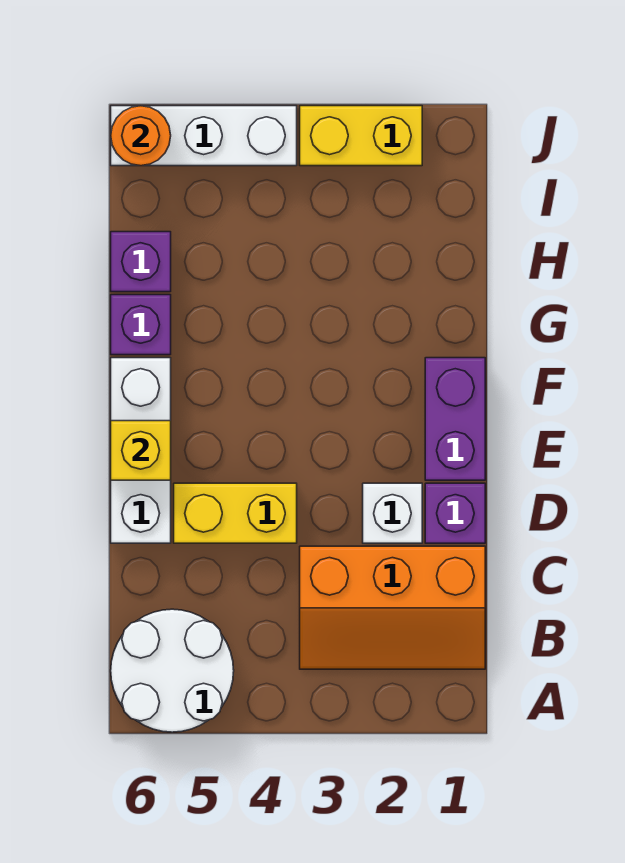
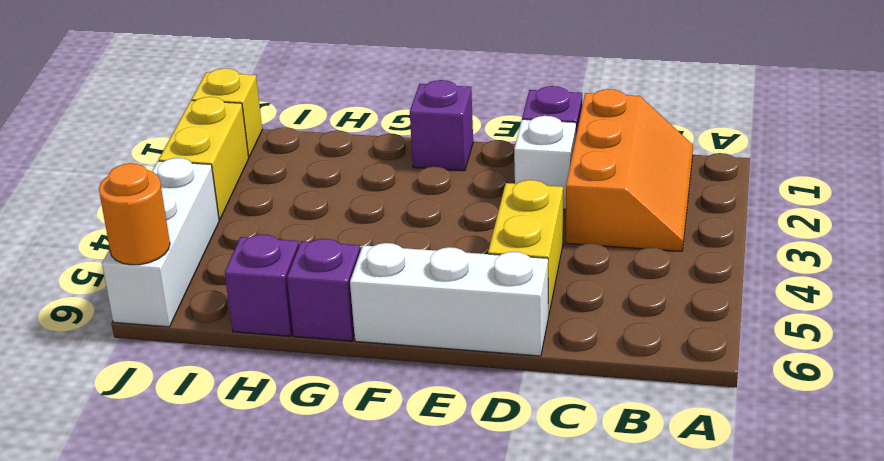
white round brick A5:B6 level 1 -> none
purple brick E1:F1 level 1 -> purple brick F1 level 1
yellow brick E6 level 2 -> yellow brick J1 level 1

